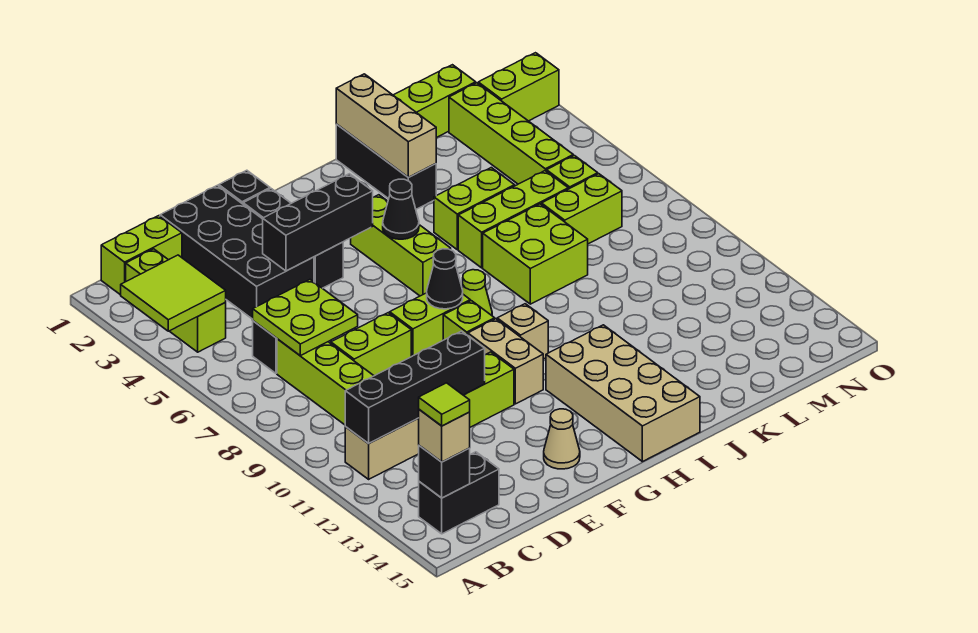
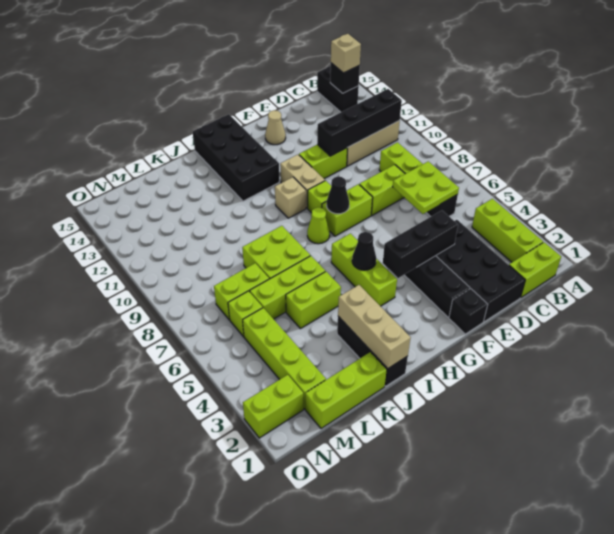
lime tile A3:B4 level 2 -> none
black brick B14:C14 level 1 -> black brick B14:B15 level 1
lime tile B14 level 4 -> none
tan brick H12:I15 level 1 -> black brick H12:I15 level 1

